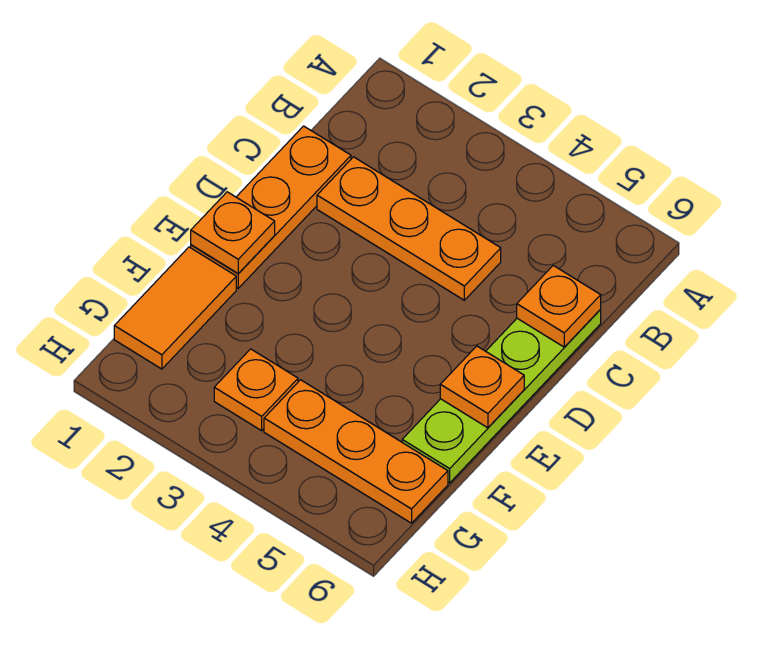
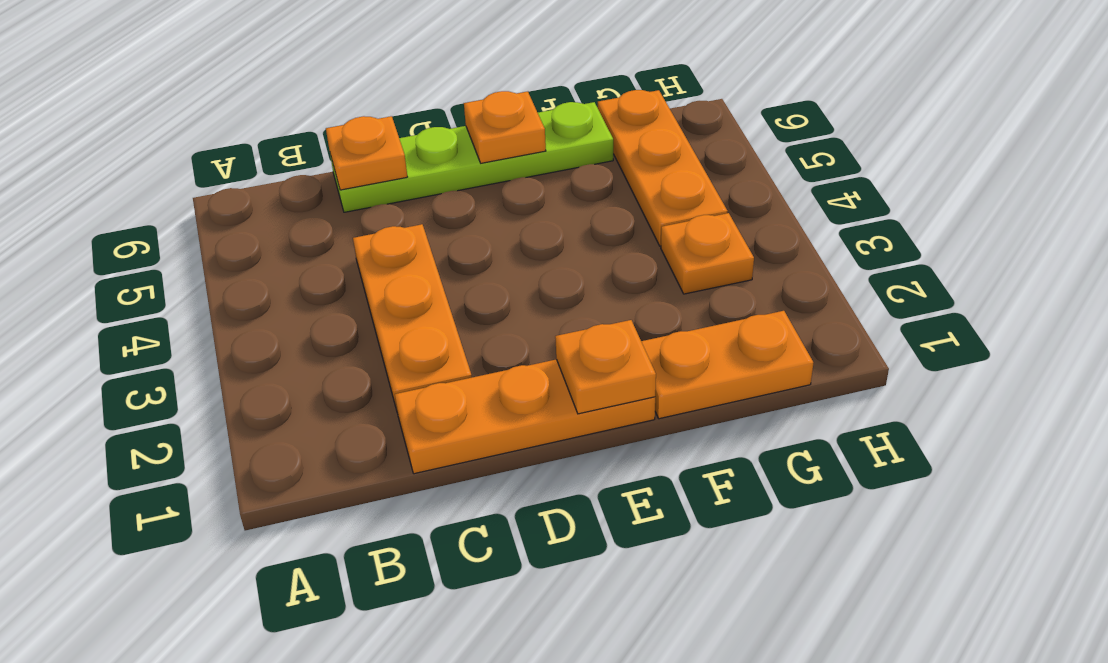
orange tile F1:G1 level 1 -> orange plate F1:G1 level 1

